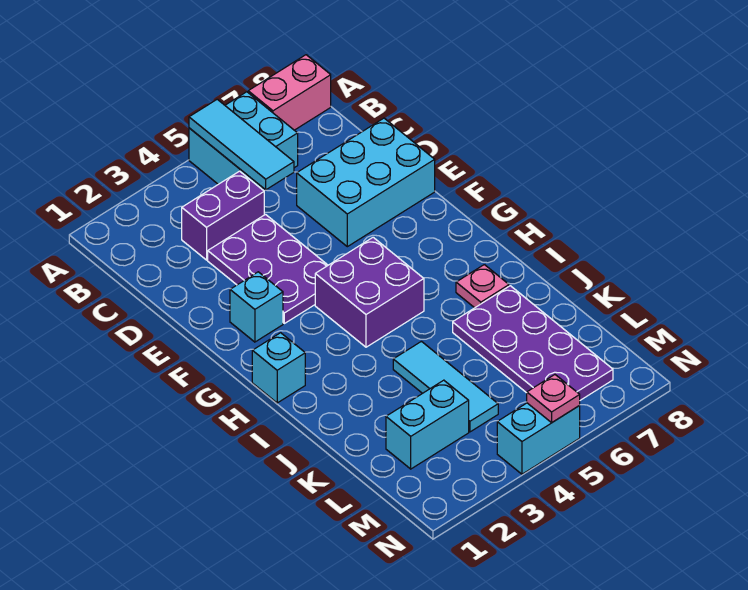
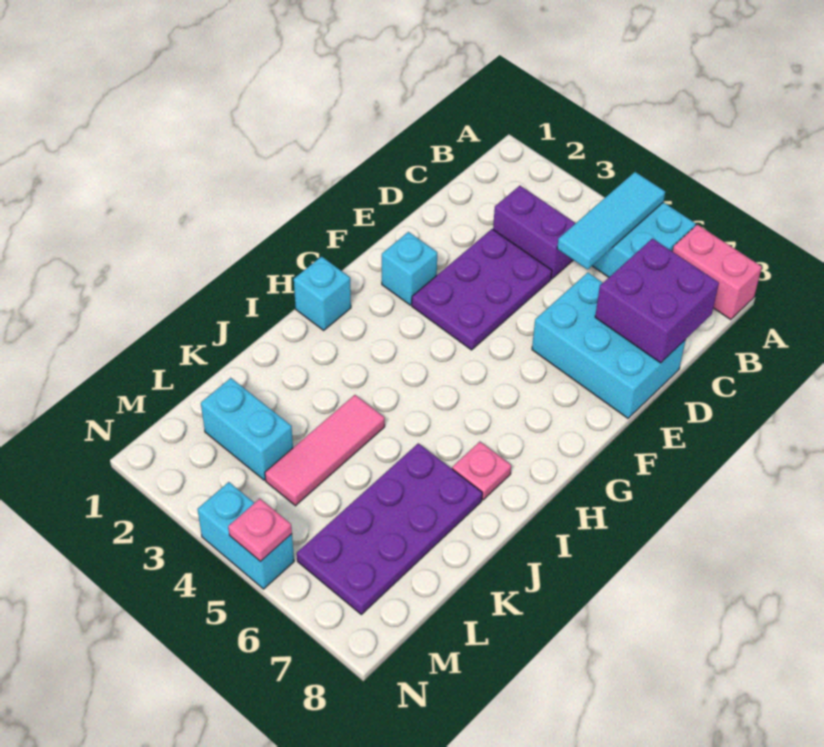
purple brick G4:H5 level 1 -> purple brick C7:D8 level 2
cyan tile J4:L4 level 1 -> pink tile J4:L4 level 1

